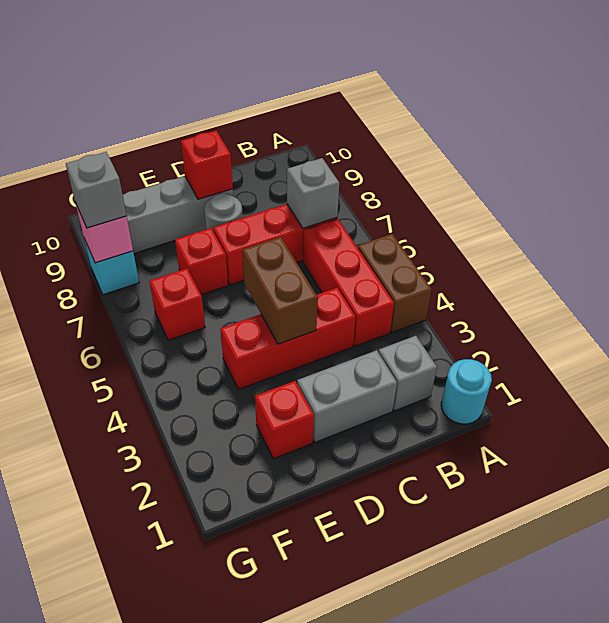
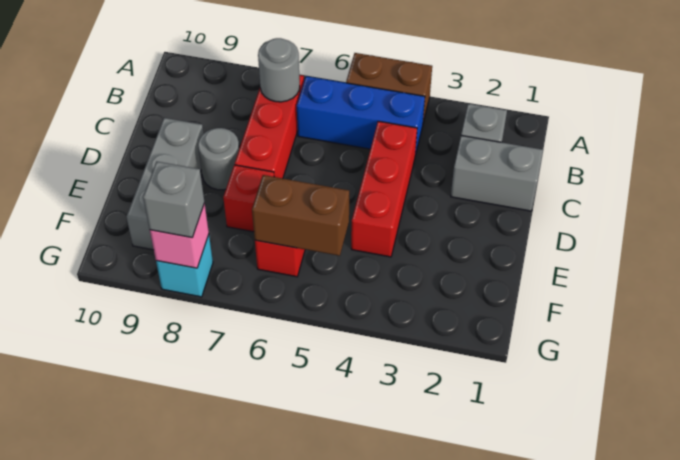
cyan round brick A1 level 1 -> none
red brick B4:B6 level 1 -> blue brick B4:B6 level 1
grey brick B7 level 2 -> grey round brick B7 level 2
grey brick C2:D2 level 1 -> grey brick C1:C2 level 1
brown brick D4:D5 level 2 -> brown brick F5:F6 level 2
red brick D9 level 2 -> none
red brick E2 level 1 -> none

